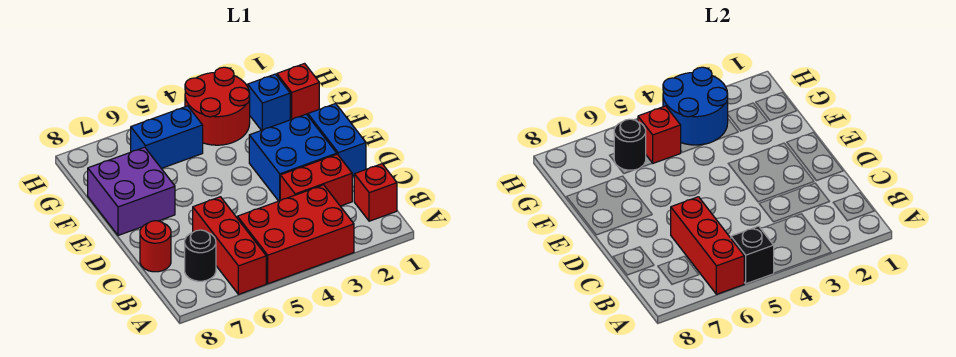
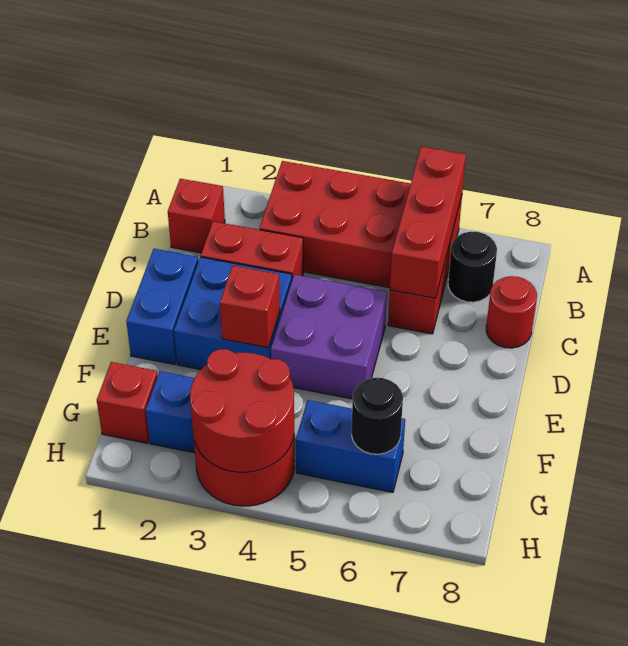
black brick A5 level 2 -> none
purple brick E7:F8 level 1 -> purple brick D4:E5 level 1
blue round brick G3:H4 level 2 -> red round brick G3:H4 level 2
red brick G5 level 2 -> red brick E3 level 2

